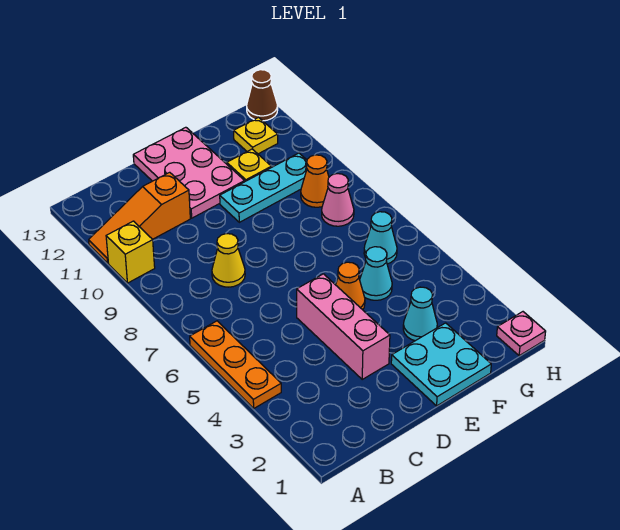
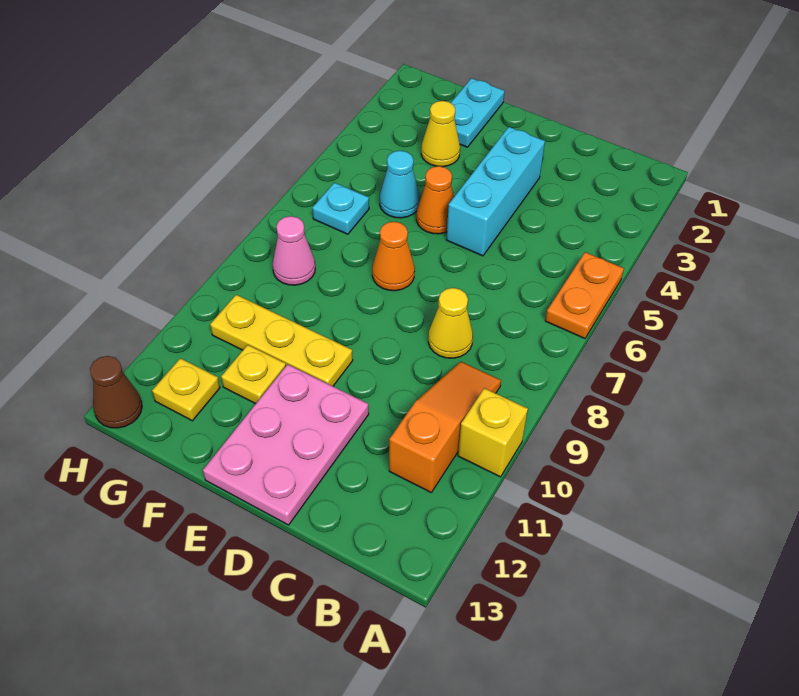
orange plate A4:A6 level 1 -> orange plate A5:A6 level 1
orange slope A11:C11 level 1 top C -> orange slope B9:B11 level 1 top 11
pink brick D3:D5 level 1 -> cyan brick D3:D5 level 1
cyan plate E1:F2 level 1 -> cyan plate F1:F2 level 1
cyan plate E10:G10 level 1 -> yellow plate E10:G10 level 1
cyan cone F3 level 1 -> yellow cone F3 level 1
cyan cone G6 level 1 -> cyan plate G6 level 1
orange cone G9 level 1 -> orange cone E7 level 1
pink plate H1 level 1 -> none

